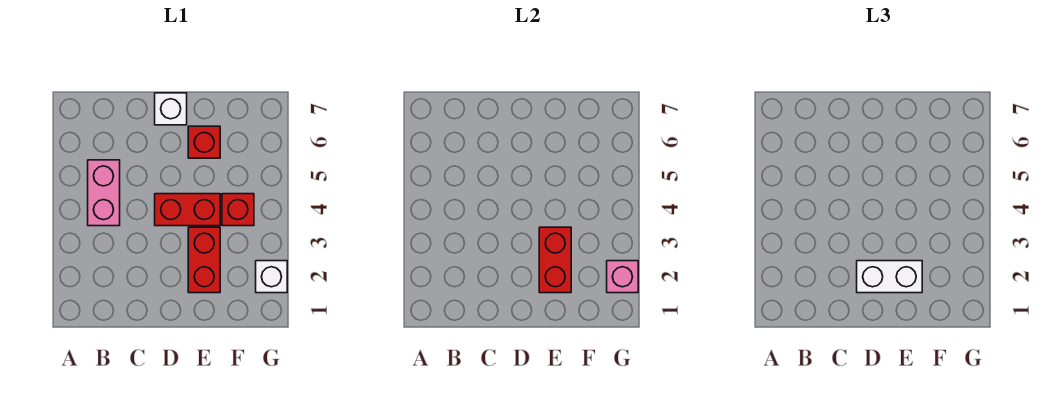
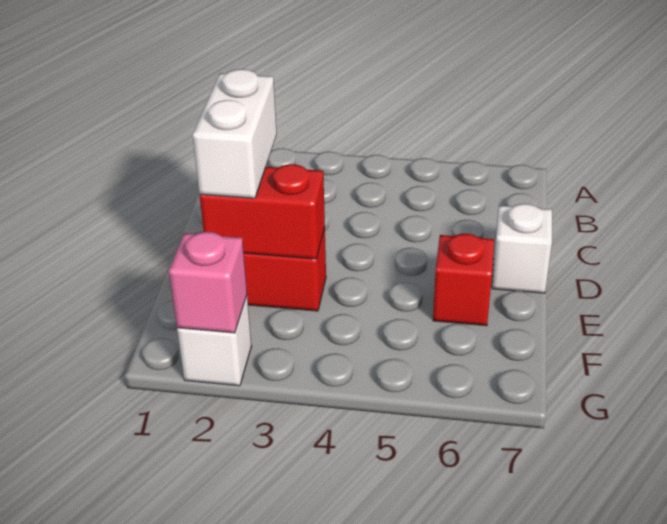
pink brick B4:B5 level 1 -> none
red brick D4:E4 level 1 -> none
red brick F4 level 1 -> none

